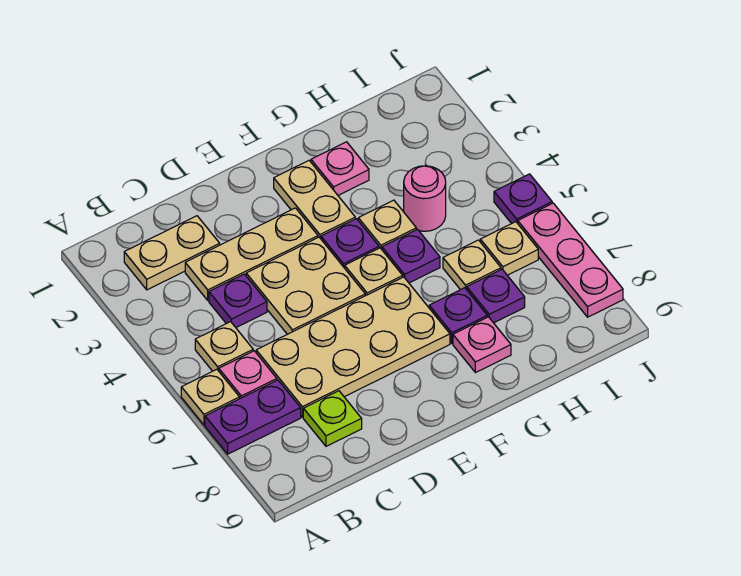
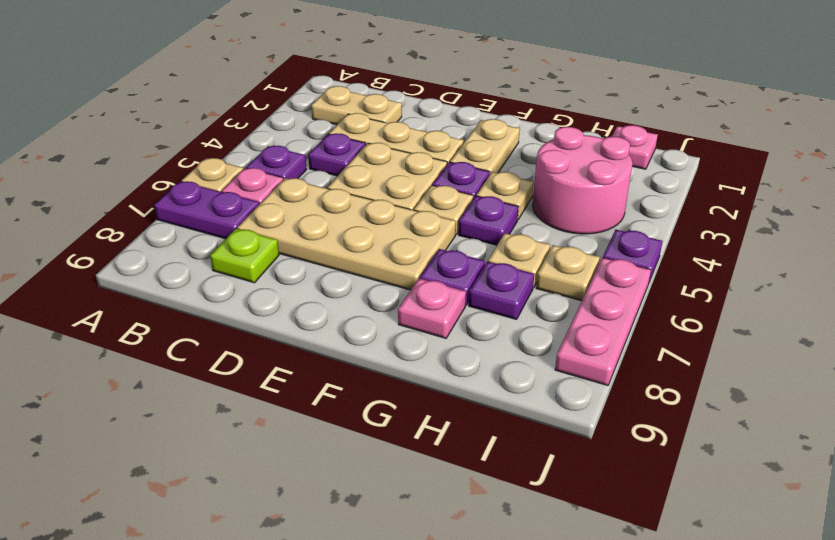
tan plate B5 level 1 -> purple plate B5 level 1
pink plate G2 level 1 -> pink plate I1 level 1
pink round brick H4 level 1 -> pink round brick H3:I4 level 1

